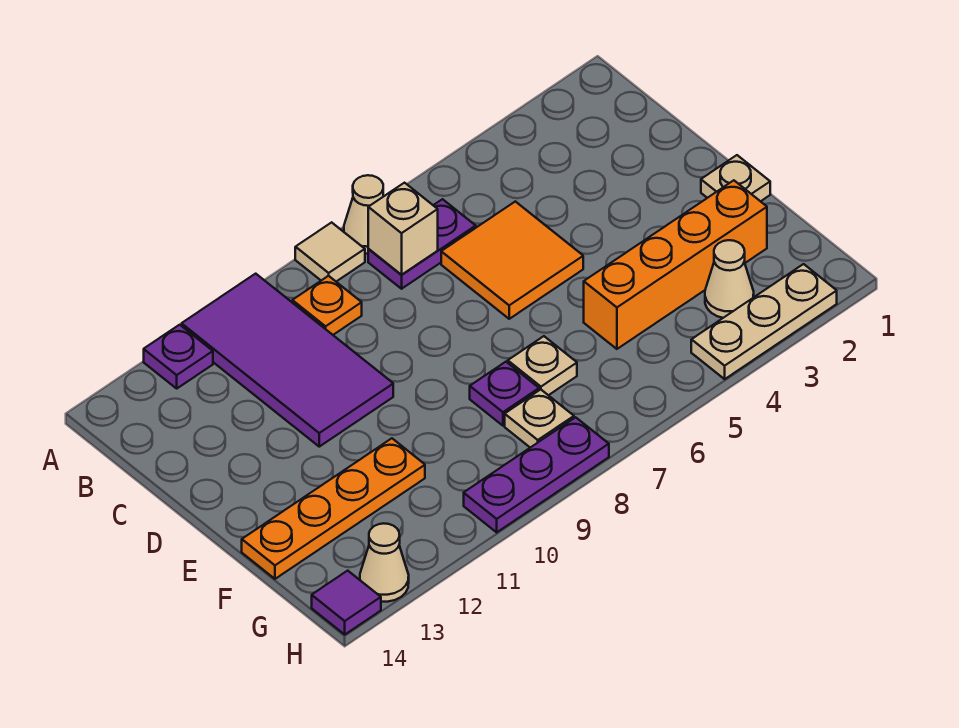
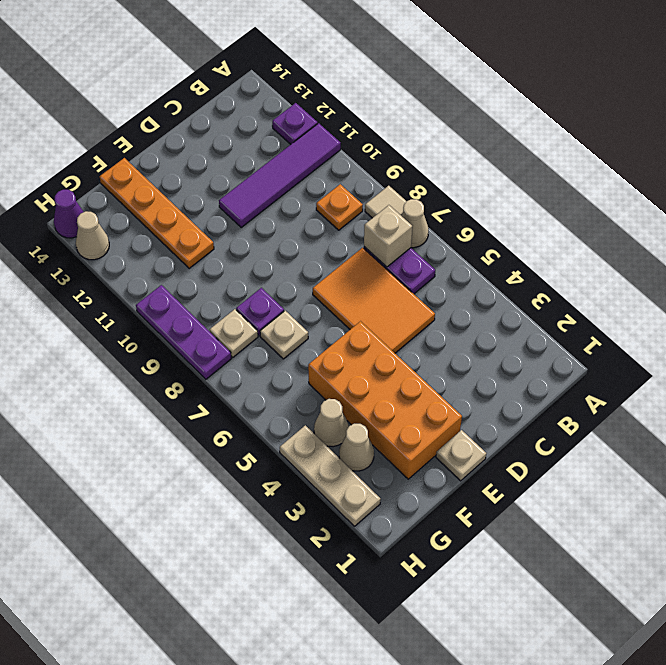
purple tile A10:D11 level 1 -> purple tile A11:D11 level 1
orange tile C5:D6 level 1 -> orange tile C5:D7 level 1
orange brick F2:F5 level 1 -> orange brick E2:F5 level 1
none -> tan cone G4 level 1
purple tile H14 level 1 -> purple cone H14 level 1

